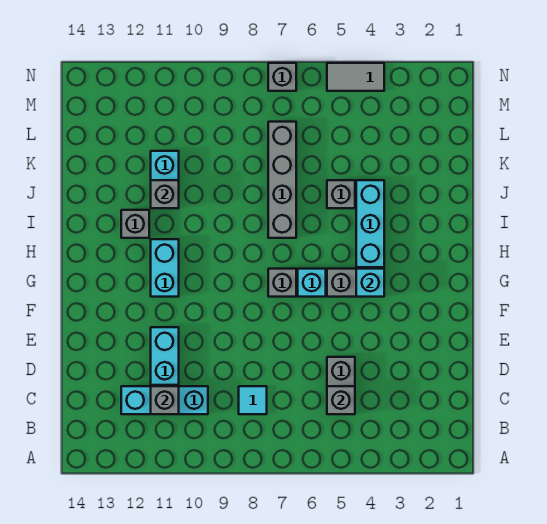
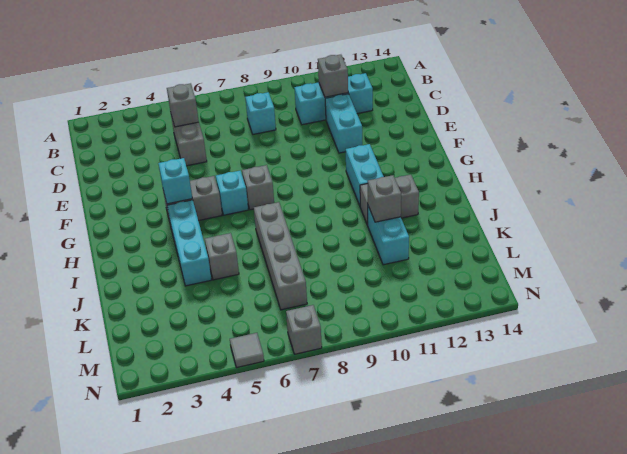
cyan tile C8 level 1 -> cyan brick C8 level 1
grey brick I12 level 1 -> grey brick I11:I12 level 1
grey tile N4:N5 level 1 -> grey tile N5 level 1

